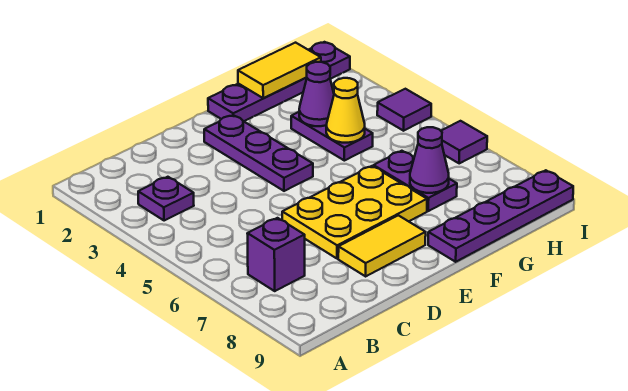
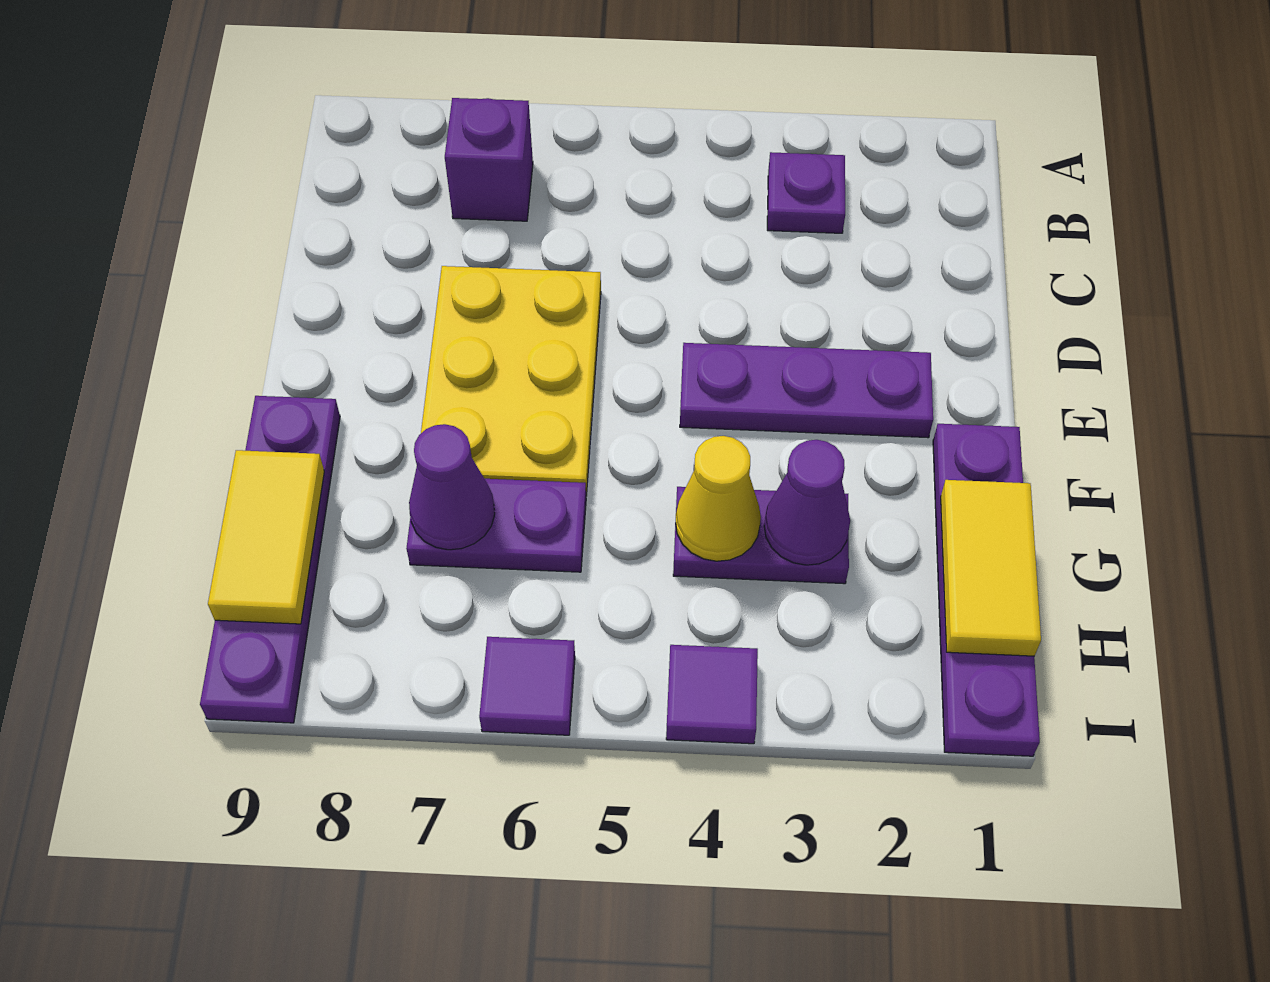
yellow tile D8:E8 level 1 -> yellow tile G9:H9 level 2

